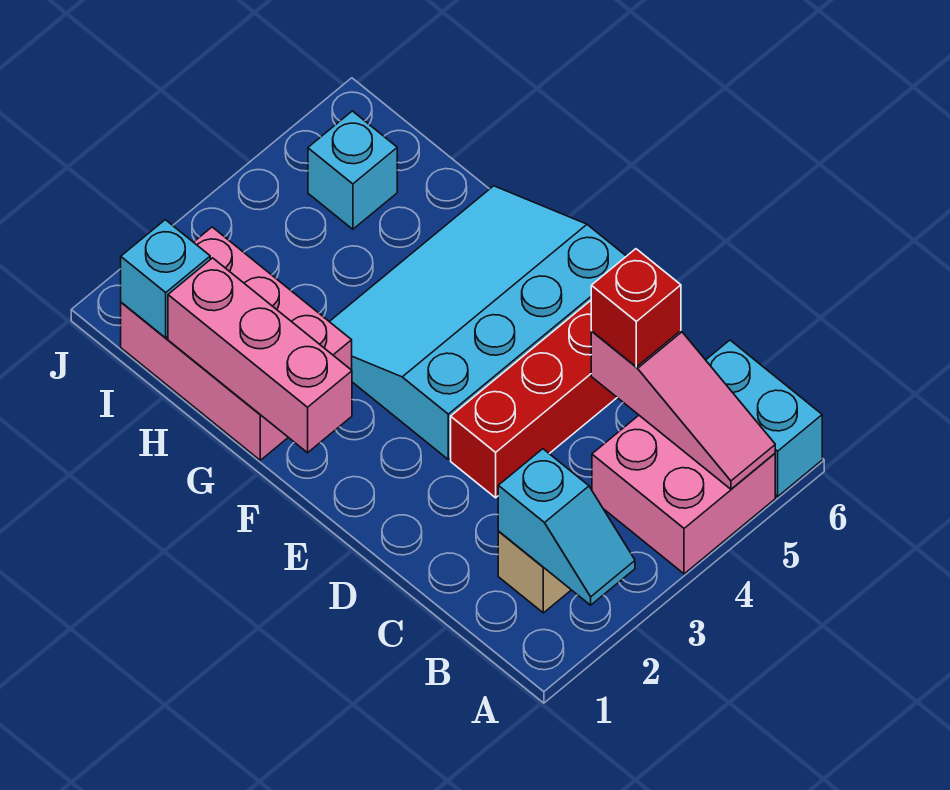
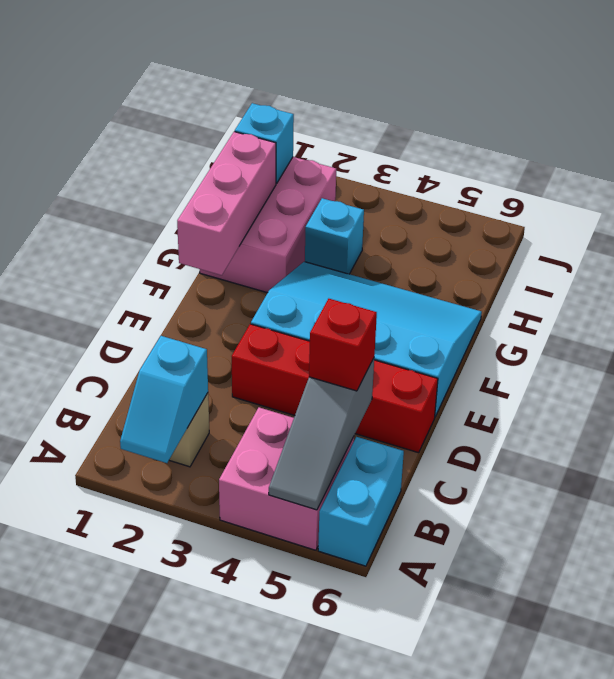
pink slope A5:C5 level 2 top C -> grey slope A5:C5 level 2 top C
cyan brick I5 level 1 -> cyan brick H3 level 1

